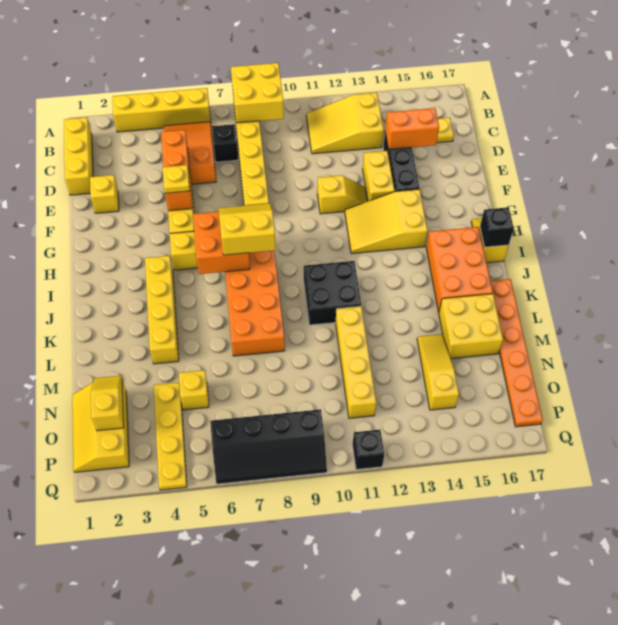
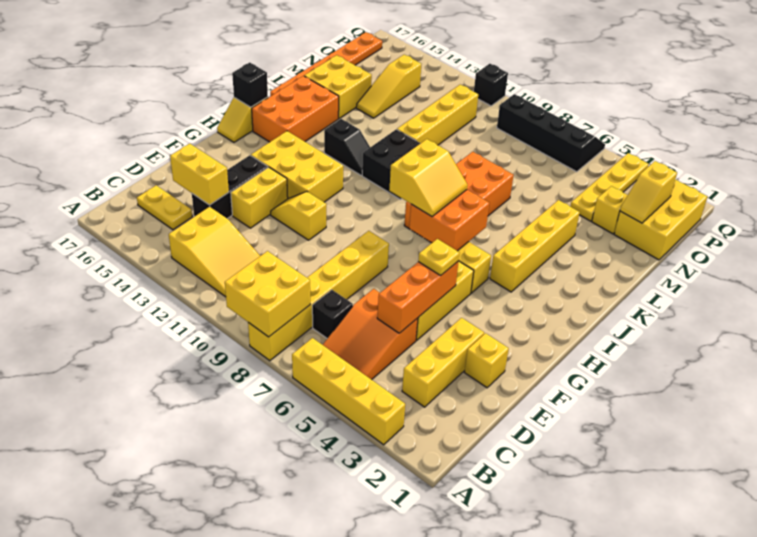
yellow brick B1:D1 level 1 -> yellow brick C3:E3 level 1
orange brick D14:D15 level 2 -> yellow brick D14:D15 level 2
yellow slope G12:H14 level 1 top 14 -> yellow brick G12:H14 level 1
yellow slope H7:I8 level 3 top I -> yellow slope H7:I8 level 3 top 8
none -> black slope J12:J13 level 1 top 13
yellow slope N1:P2 level 1 top 2 -> yellow brick N1:P2 level 1
yellow brick N5 level 1 -> yellow brick N3 level 1

